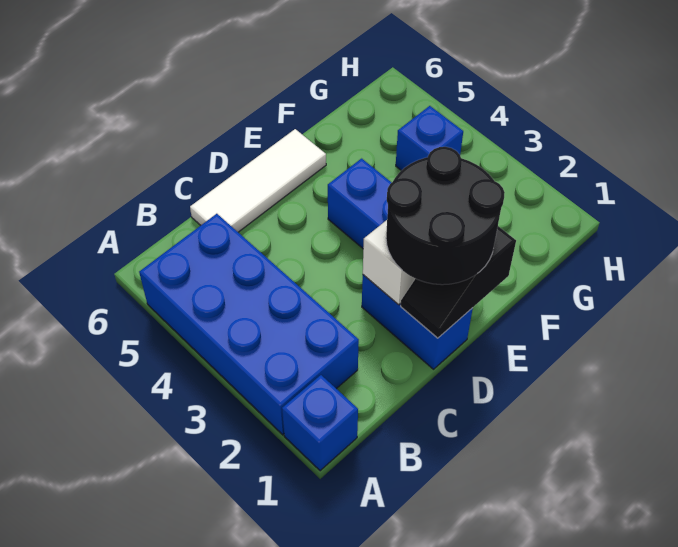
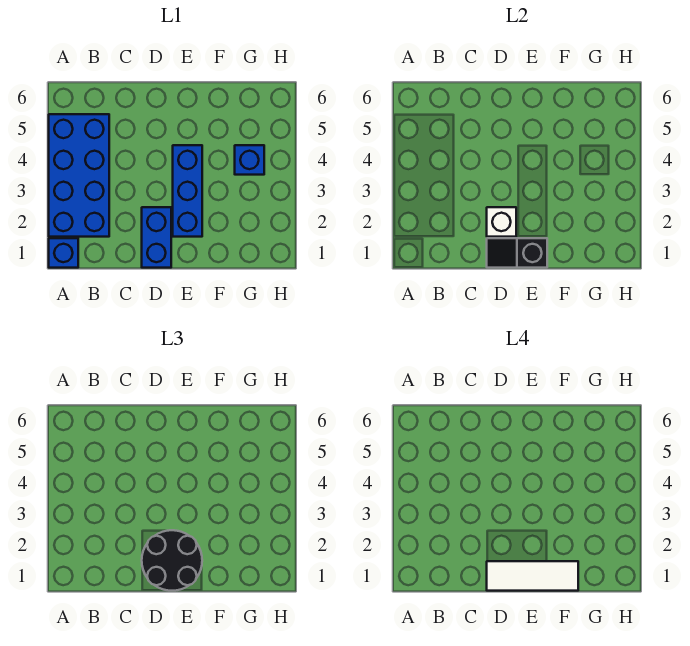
white tile C6:E6 level 1 -> white tile D1:F1 level 4

